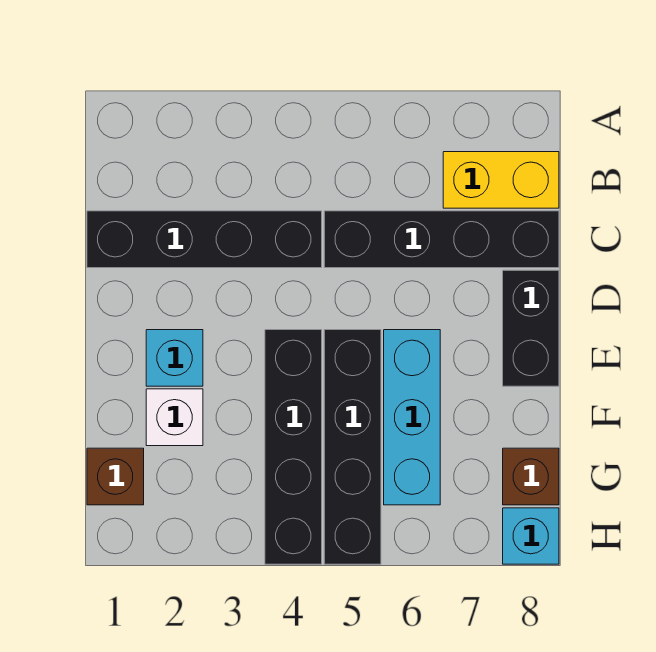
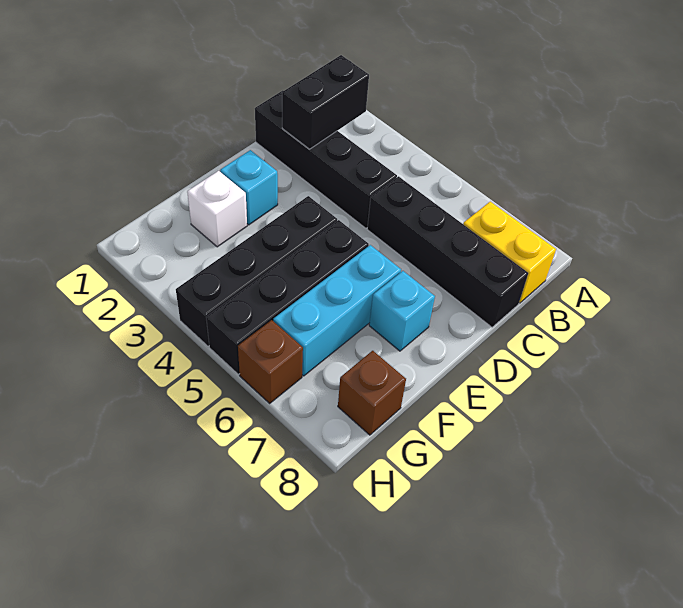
black brick D8:E8 level 1 -> black brick B2:C2 level 2
brown brick G1 level 1 -> brown brick H6 level 1
cyan brick H8 level 1 -> cyan brick E7 level 1

